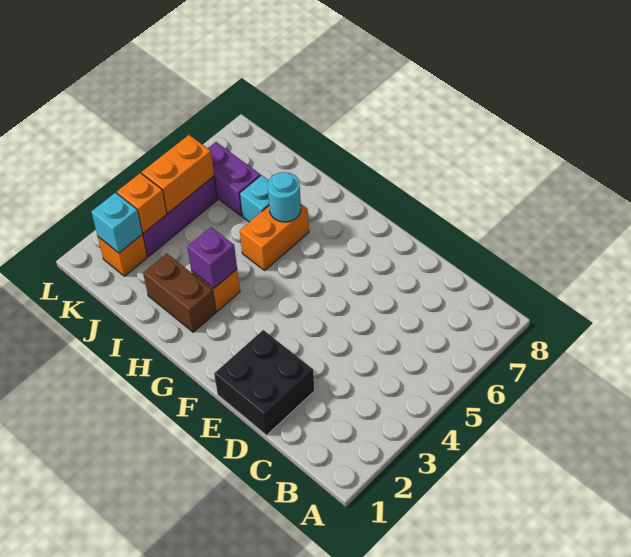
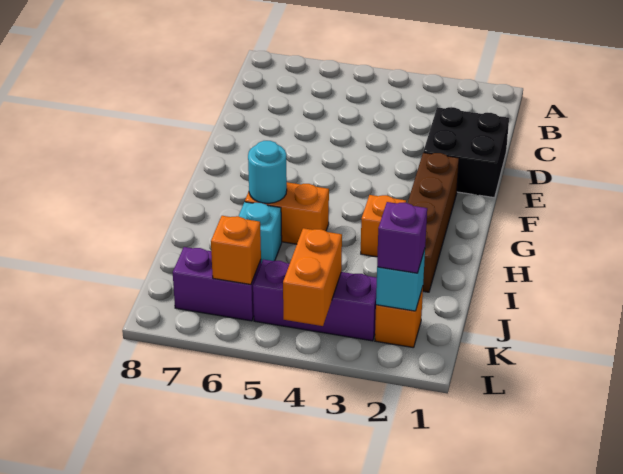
brown brick H2:I2 level 1 -> brown brick F2:I2 level 1
purple brick H3 level 2 -> purple brick K2 level 3
purple brick J6:K6 level 1 -> purple brick K6:K7 level 1
orange brick K3 level 2 -> orange brick K6 level 2
orange brick K4:K5 level 2 -> orange brick K4:L4 level 2

